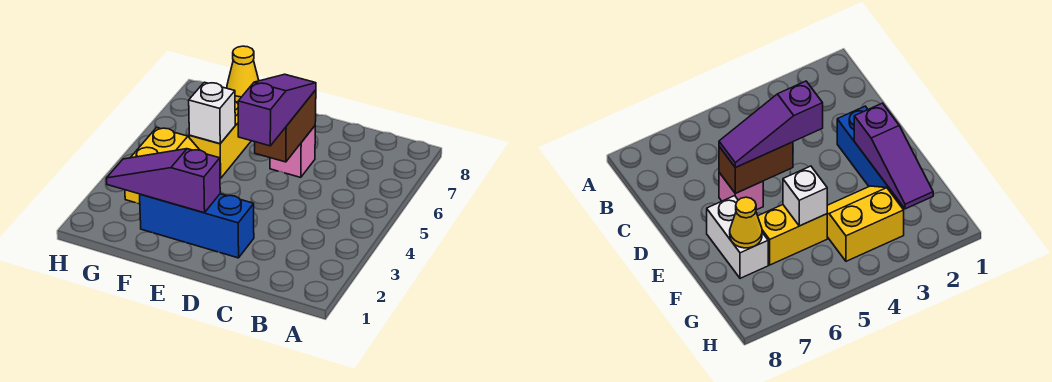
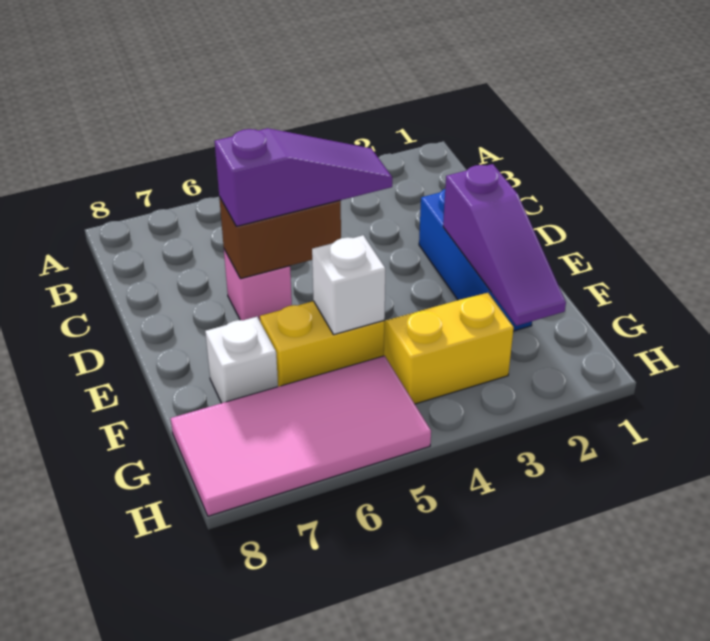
purple slope D4:D6 level 3 top 4 -> purple slope D4:D6 level 3 top 6
white brick E7:F7 level 1 -> white brick F7 level 1
yellow cone F7 level 2 -> none
none -> pink tile G5:H8 level 1

